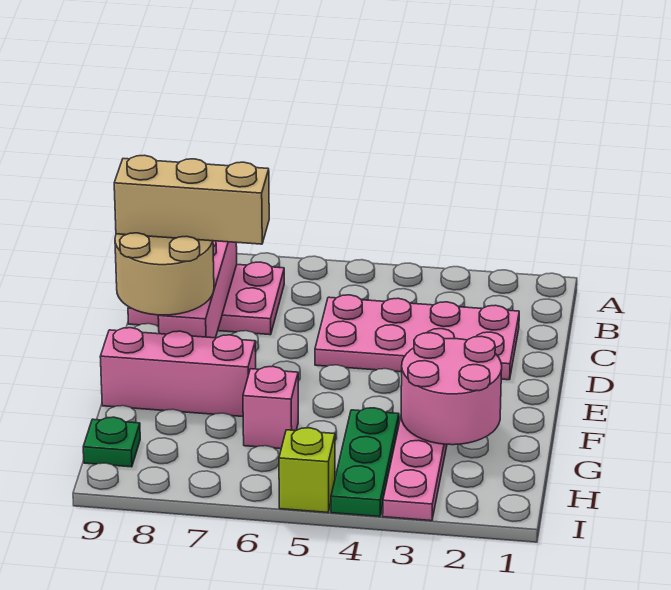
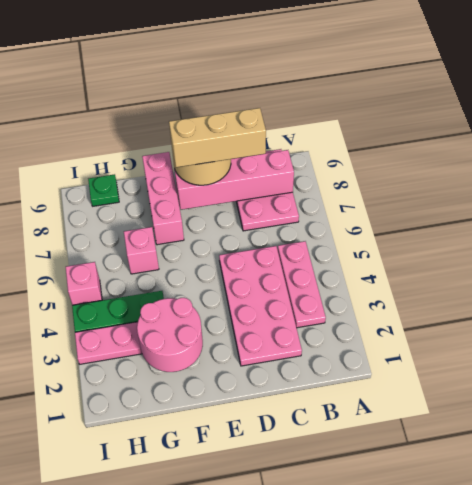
none -> pink plate B3:B5 level 1
tan brick D7:D9 level 4 -> tan brick C8:E8 level 4
lime brick I5 level 1 -> pink brick I5 level 1

